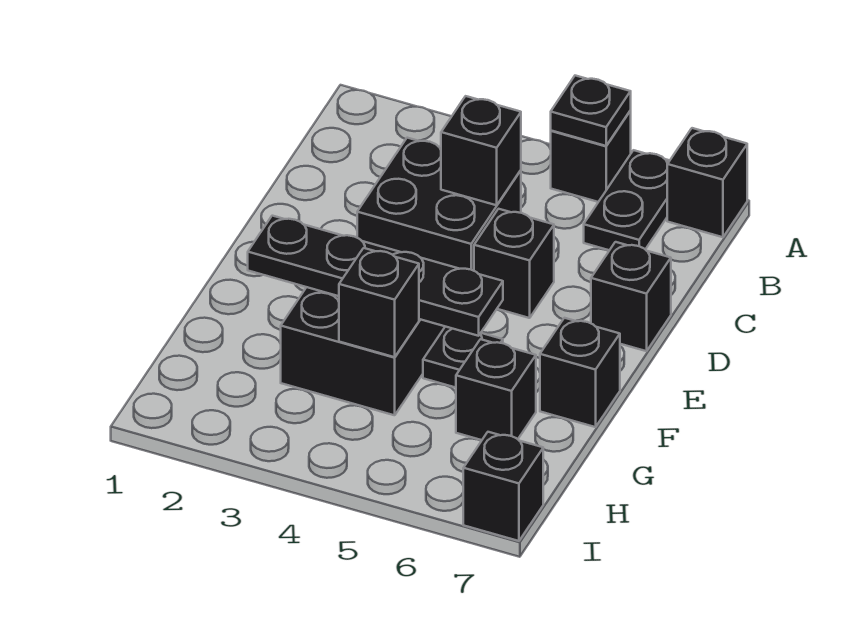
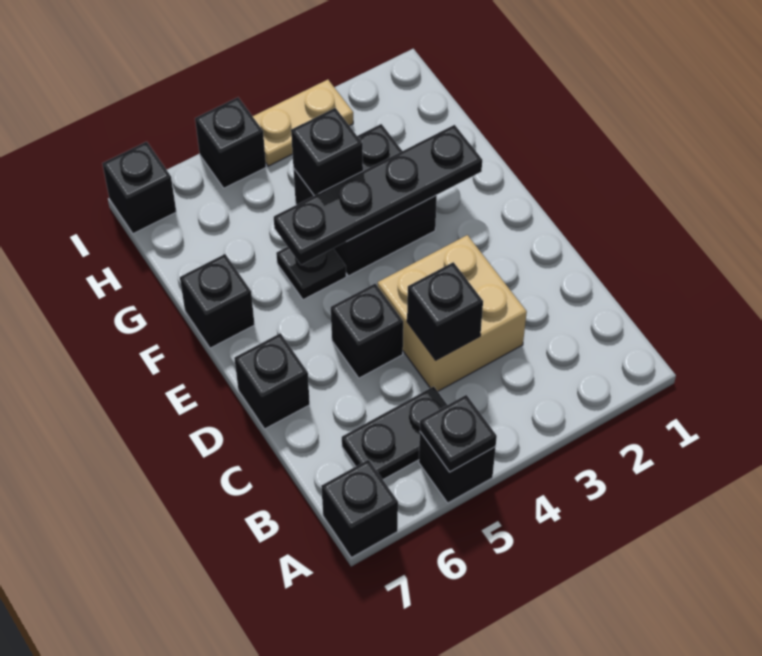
black plate A6:B6 level 1 -> black plate B5:B6 level 1
black brick C3:D4 level 1 -> tan brick C3:D4 level 1
black brick G6 level 1 -> black brick I5 level 1
none -> tan plate I3:I4 level 1

